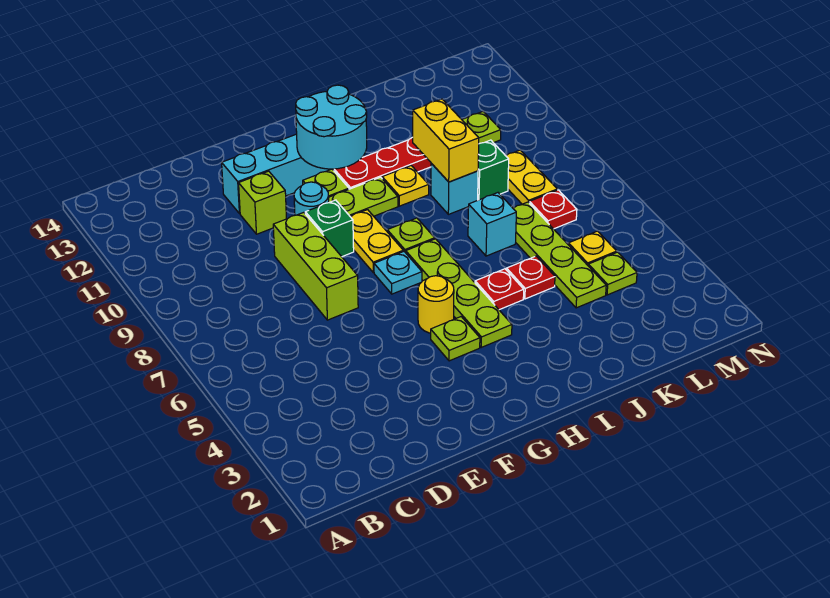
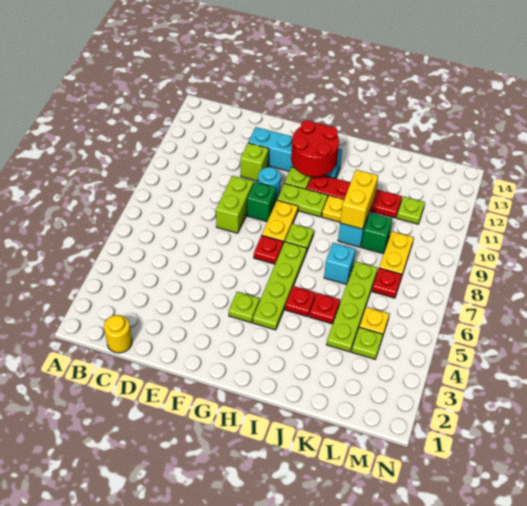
lime brick E7:E9 level 1 -> lime brick E8:E9 level 1
yellow round brick G5 level 1 -> yellow round brick C1 level 1
cyan plate G7 level 1 -> red plate G7 level 1
cyan round brick G11:H12 level 2 -> red round brick G11:H12 level 2

